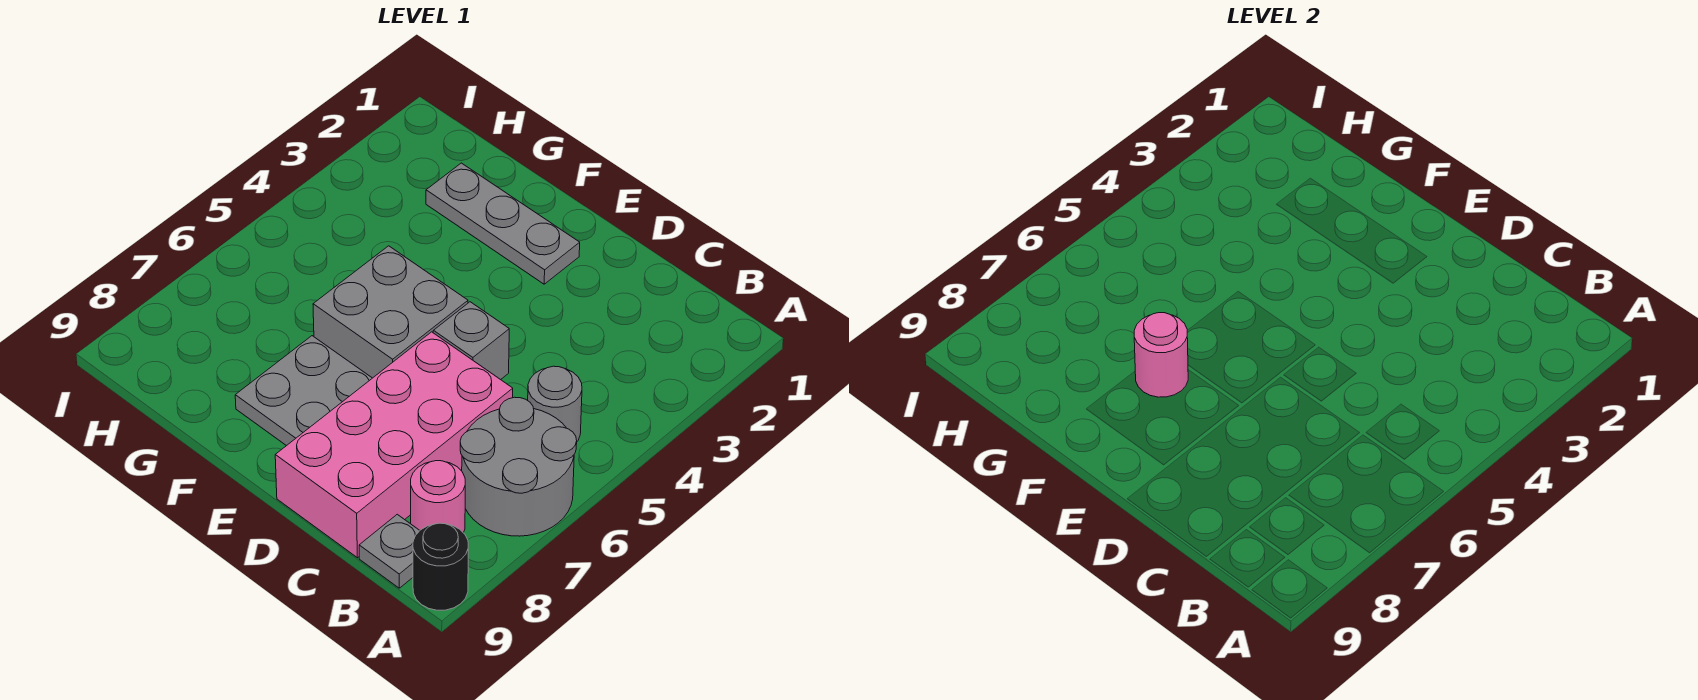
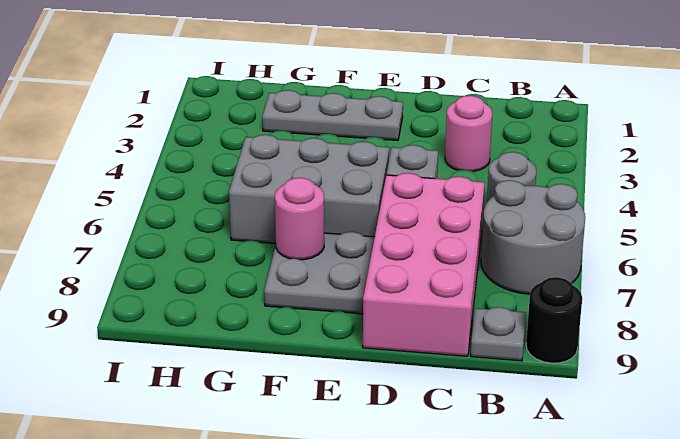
pink round brick B8 level 1 -> pink round brick C3 level 1
grey brick E5:F6 level 1 -> grey brick E5:G6 level 1

